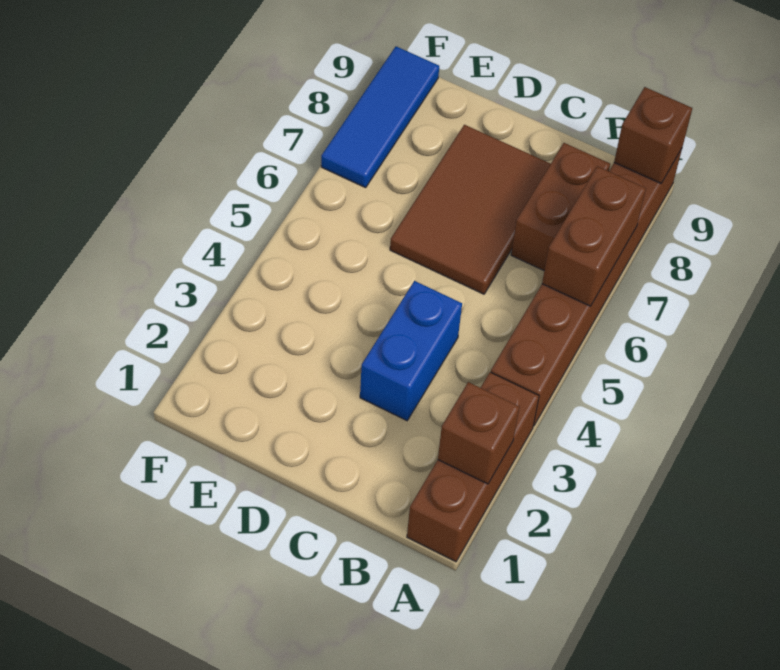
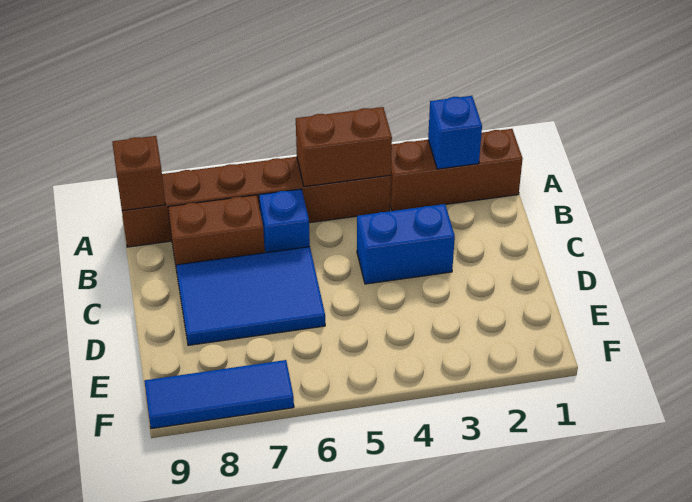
brown brick A2 level 2 -> blue brick A2 level 2
brown brick A6:A7 level 2 -> brown brick A4:A5 level 2
none -> blue brick B6 level 1
brown tile C6:D8 level 1 -> blue tile C6:D8 level 1

